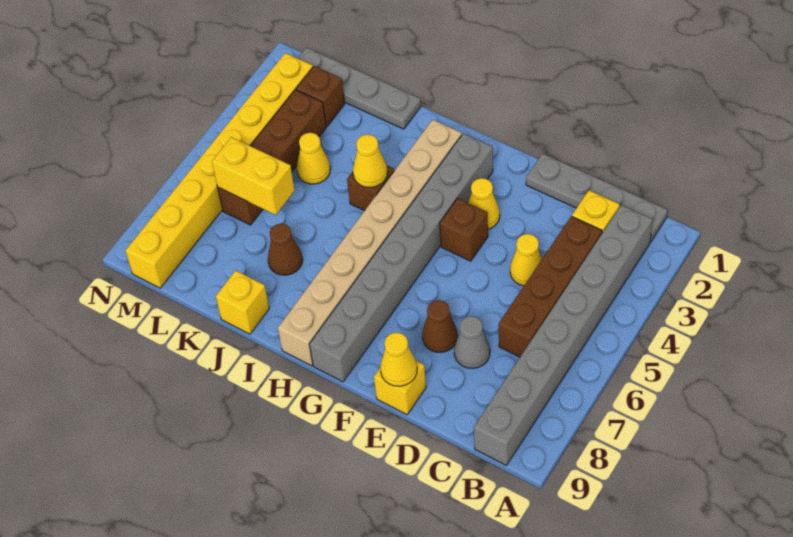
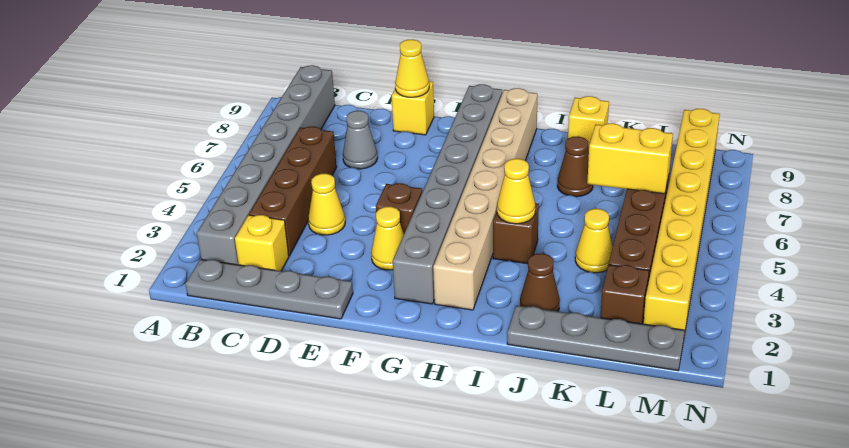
brown cone E7 level 1 -> brown cone J2 level 1

